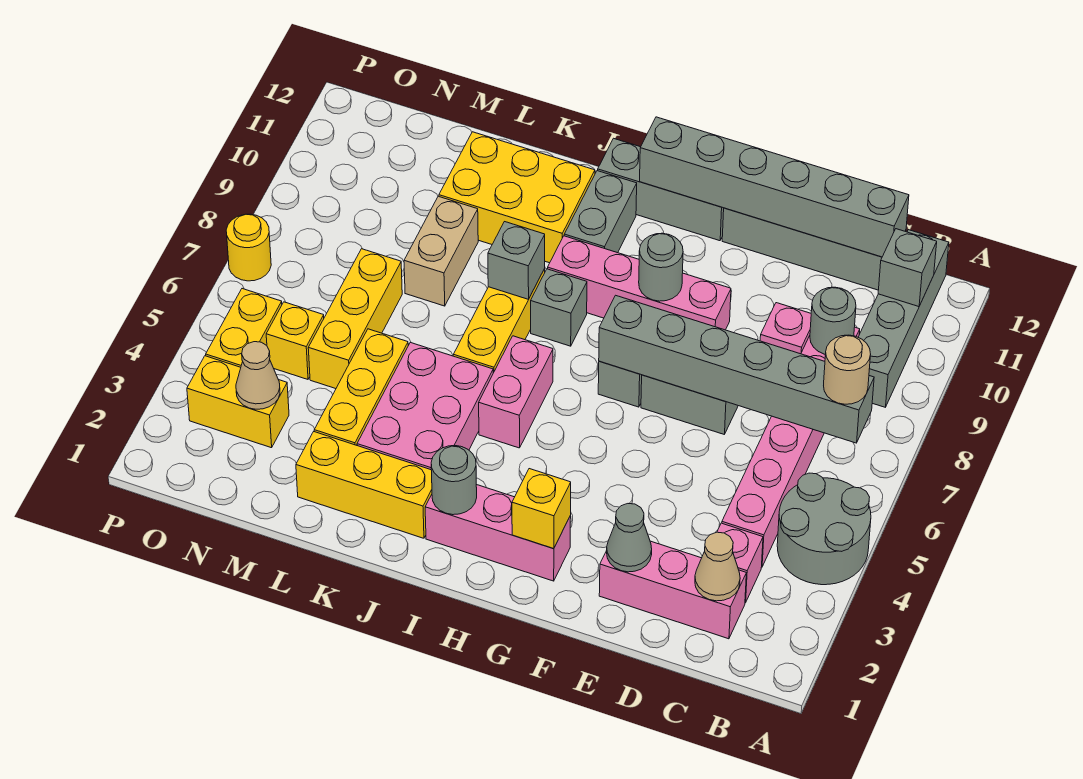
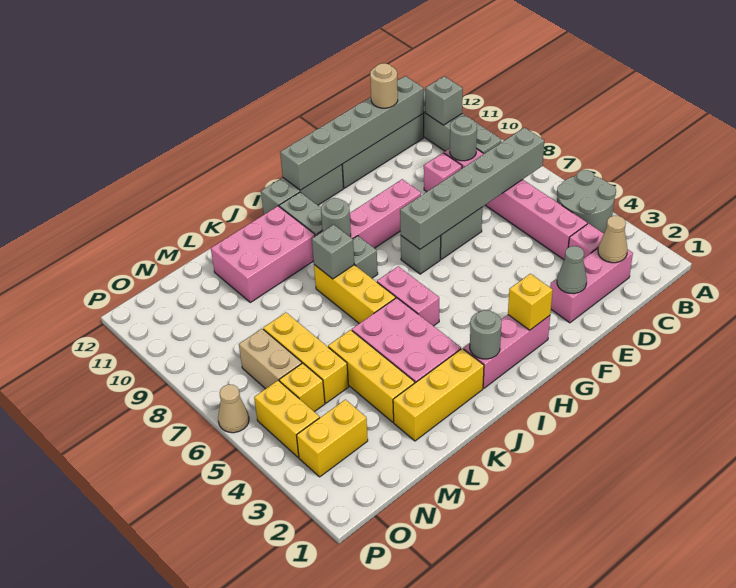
tan round brick B7 level 3 -> tan round brick D12 level 3
grey round brick G9 level 2 -> grey round brick I9 level 2
yellow brick J10:L11 level 1 -> pink brick J10:L11 level 1
tan brick L8:L9 level 1 -> tan brick N6:N7 level 1
tan cone N3 level 2 -> tan cone P6 level 1
yellow round brick P7 level 1 -> none

